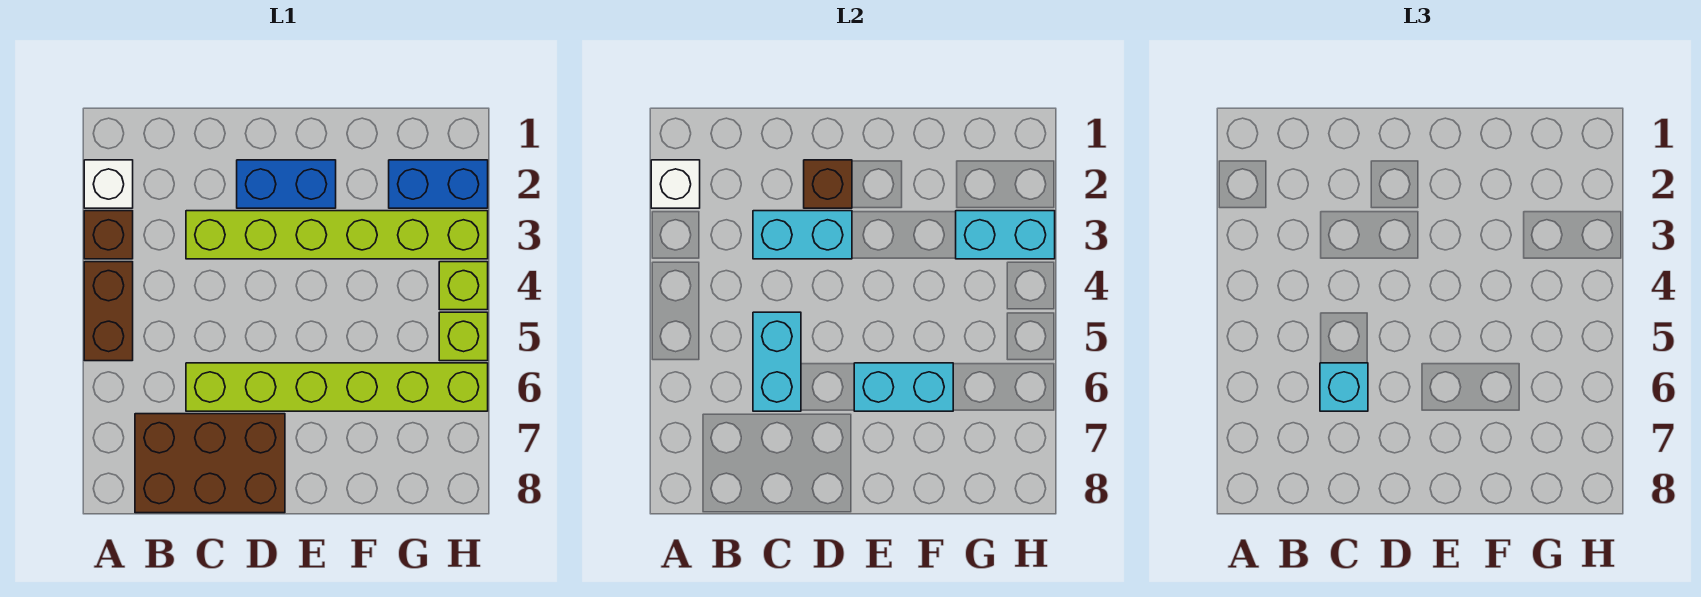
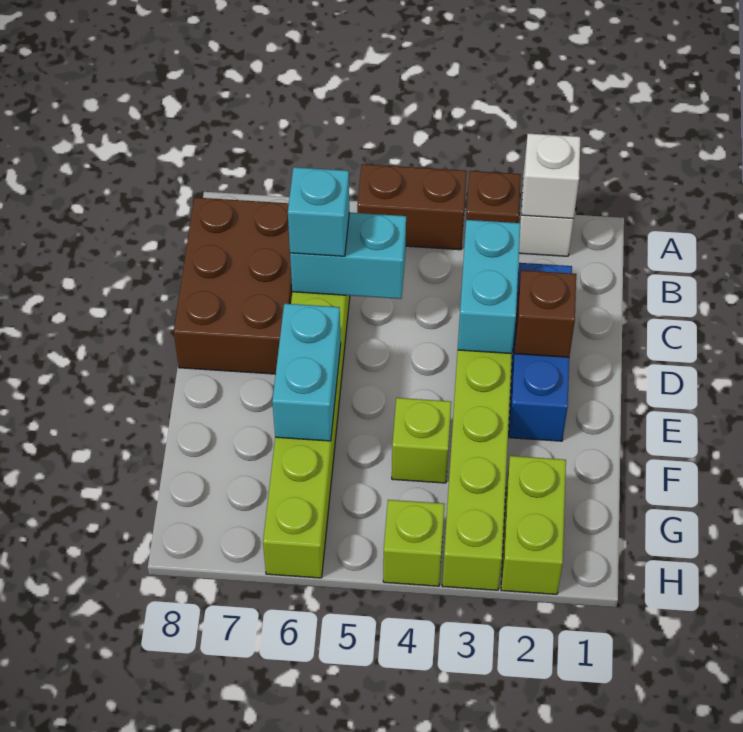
blue brick D2:E2 level 1 -> blue brick C2:E2 level 1
blue brick G2:H2 level 1 -> lime brick G2:H2 level 1
cyan brick G3:H3 level 2 -> none
lime brick H5 level 1 -> lime brick F4 level 1

